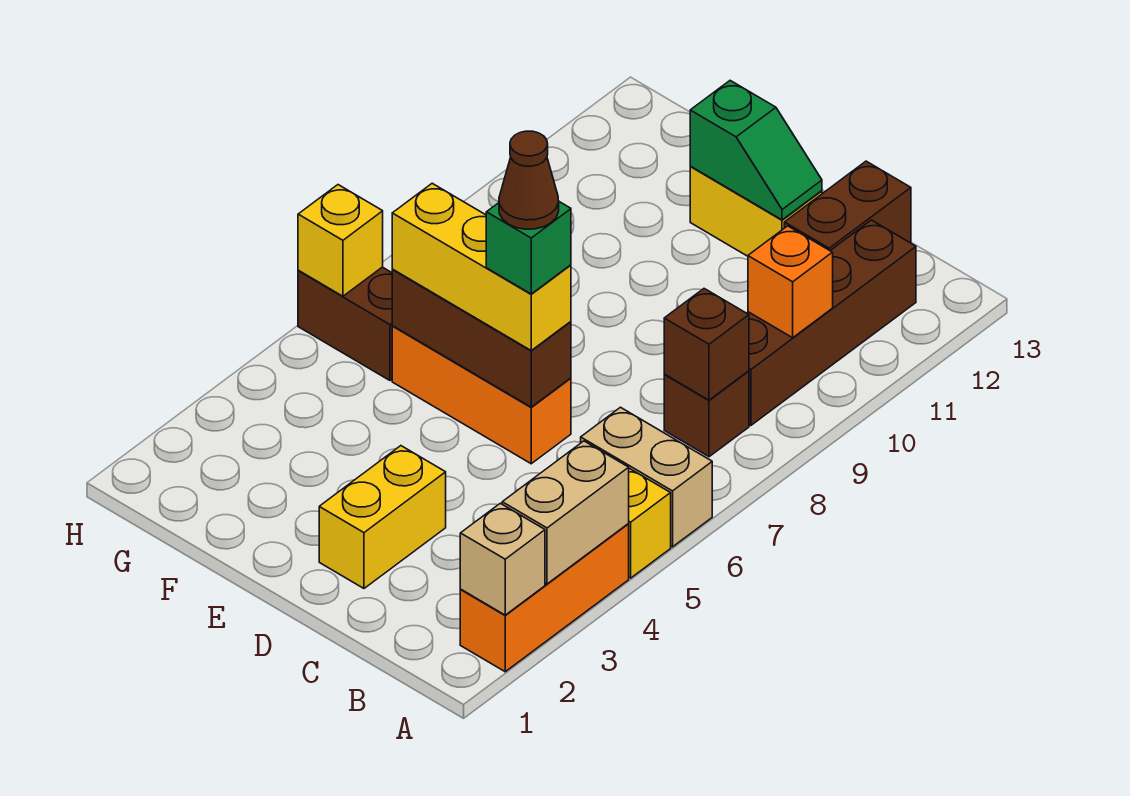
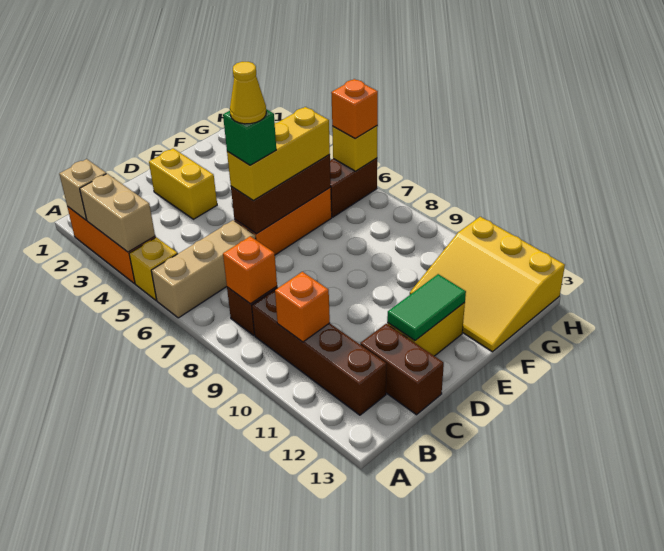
tan brick A6:B6 level 1 -> tan brick A6:C6 level 1
brown brick B8 level 2 -> orange brick B8 level 2
brown cone D6 level 5 -> yellow cone D6 level 5
green slope D12:E12 level 2 top E -> green tile D12:E12 level 2
none -> yellow slope F11:H13 level 1 top H
none -> orange brick H6 level 3

